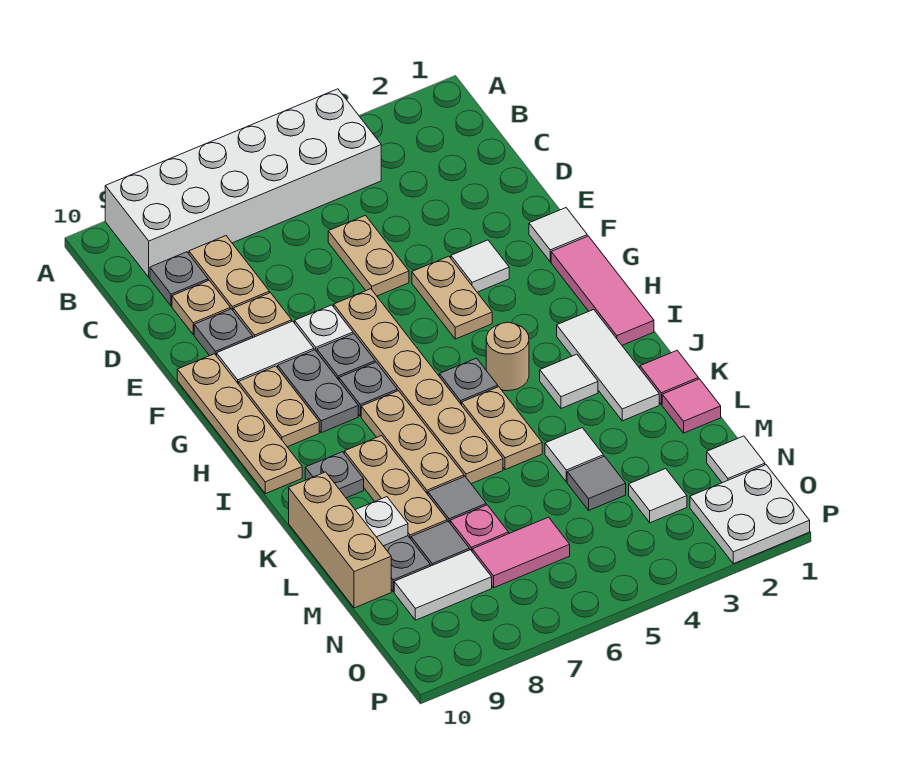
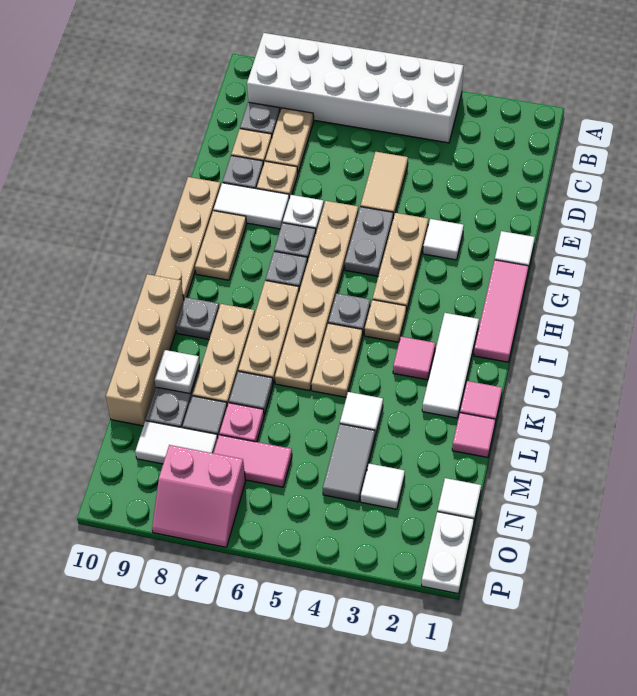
tan plate D5:E5 level 1 -> tan tile D5:E5 level 1
tan plate F4:G4 level 1 -> tan plate F4:H4 level 1
grey plate G8:H8 level 1 -> grey plate F5:G5 level 1
tan round brick I4 level 1 -> tan plate I4 level 1
white tile J3 level 1 -> pink tile J3 level 1
tan brick K10:M10 level 1 -> tan brick J10:M10 level 1
grey tile M4 level 1 -> grey tile M4:N4 level 1
white plate O1:P2 level 1 -> white plate O1:P1 level 1
none -> pink slope O7:P8 level 1 top O

